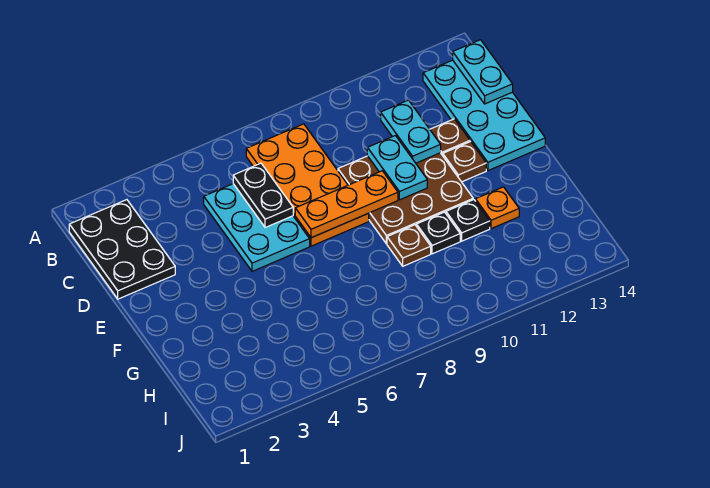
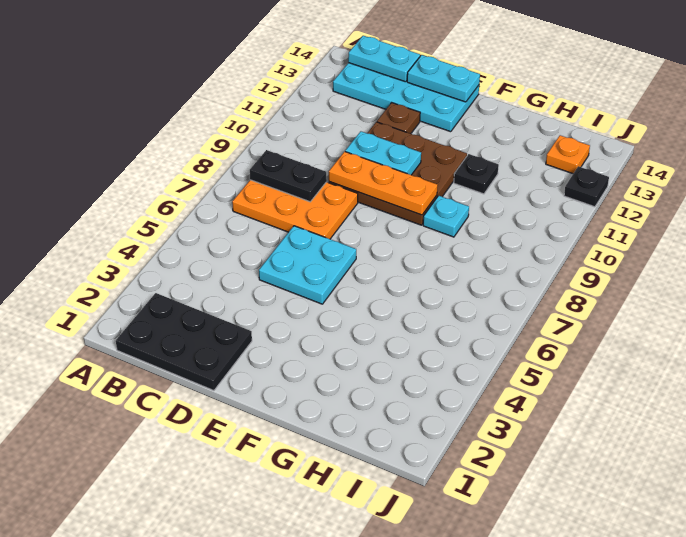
orange plate B7:E8 level 1 -> orange plate B7:D8 level 1
cyan plate C5:E6 level 1 -> cyan plate D5:E6 level 1
black plate C6:D6 level 2 -> black plate B8:C8 level 2
cyan plate C11:D11 level 2 -> cyan plate D14:E14 level 2
orange plate E7:E9 level 2 -> orange plate D9:F9 level 2
brown plate E12 level 1 -> none
brown plate G9 level 1 -> cyan plate G9 level 1
black plate G10 level 1 -> black plate J12 level 1
orange plate G12 level 1 -> orange plate I13 level 1

